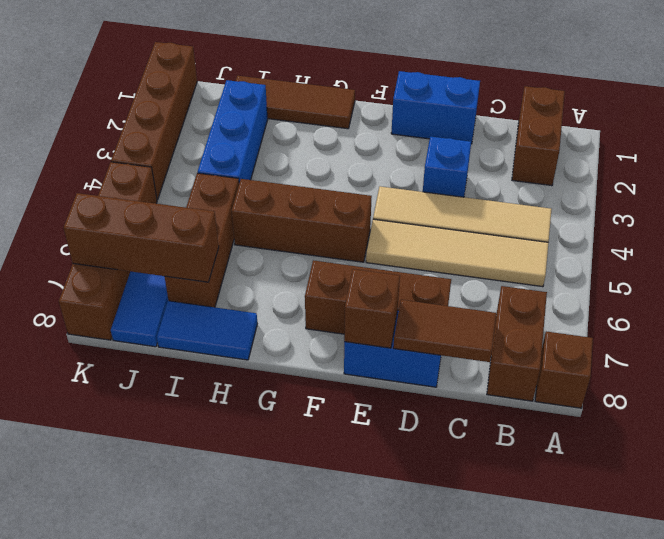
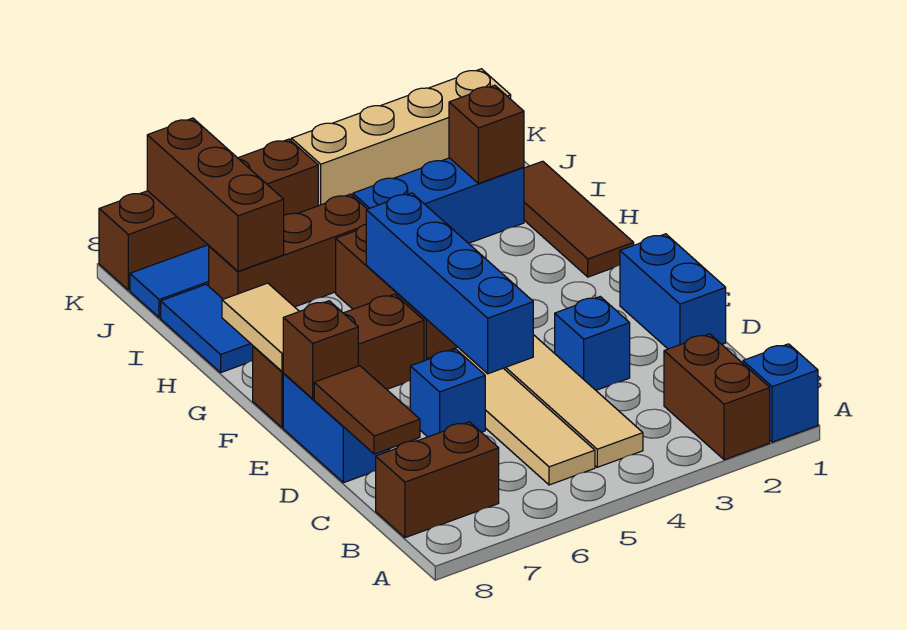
none -> blue brick A1 level 1
brown brick A8 level 1 -> brown brick I2 level 2
brown brick B1:B2 level 1 -> brown brick A2:B2 level 1
none -> blue brick D5:G5 level 2
none -> blue brick D6 level 1
brown brick D7:F7 level 1 -> brown brick F6:F8 level 1
none -> tan tile F8:G8 level 2
brown brick K1:K4 level 1 -> tan brick K1:K4 level 1

